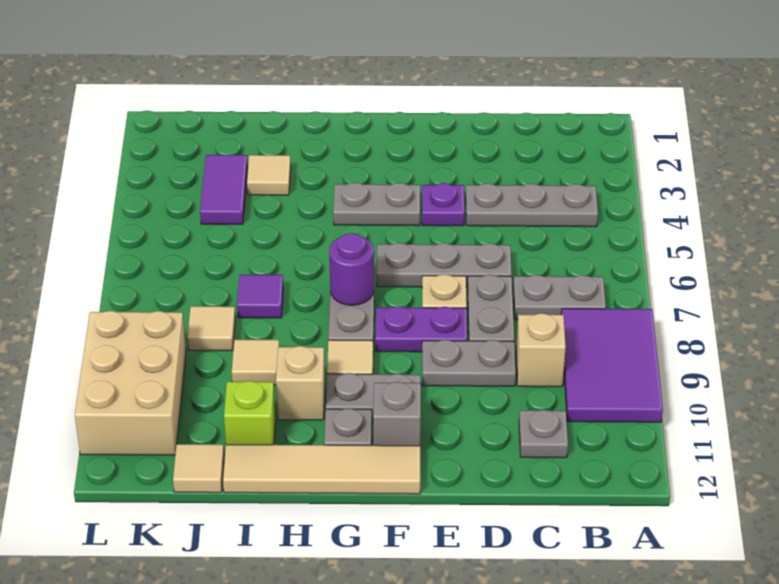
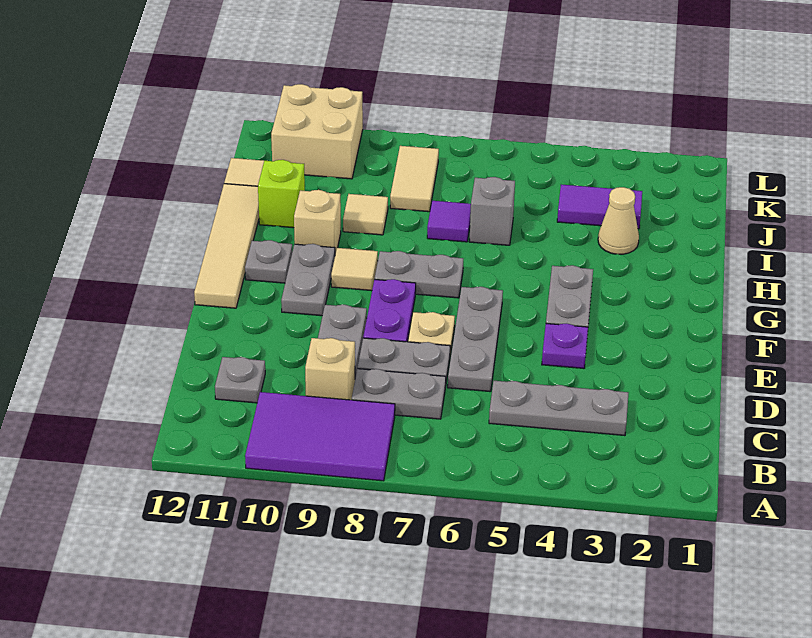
grey plate B4:D4 level 1 -> grey plate C3:C5 level 1
grey plate B7:C7 level 1 -> grey plate C7:C8 level 1
grey brick F11 level 1 -> grey brick I6 level 1
purple round brick G7 level 2 -> none
tan tile I3 level 1 -> tan cone I3 level 1
tan tile J8 level 1 -> tan tile J8:K8 level 1
tan brick K9:L11 level 1 -> tan brick K10:L11 level 1

